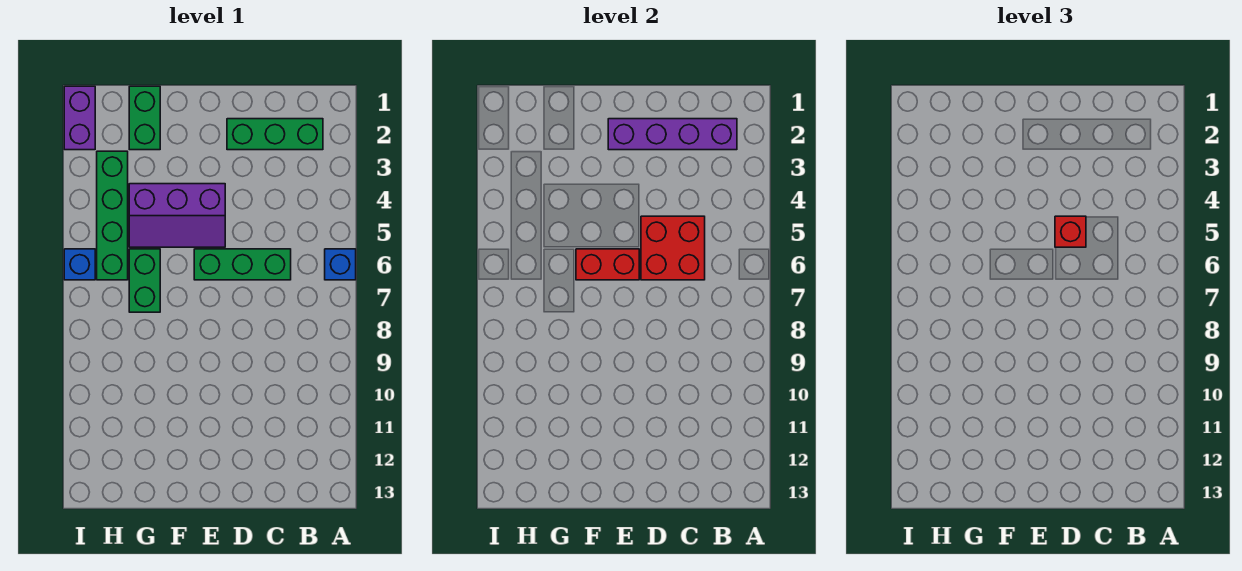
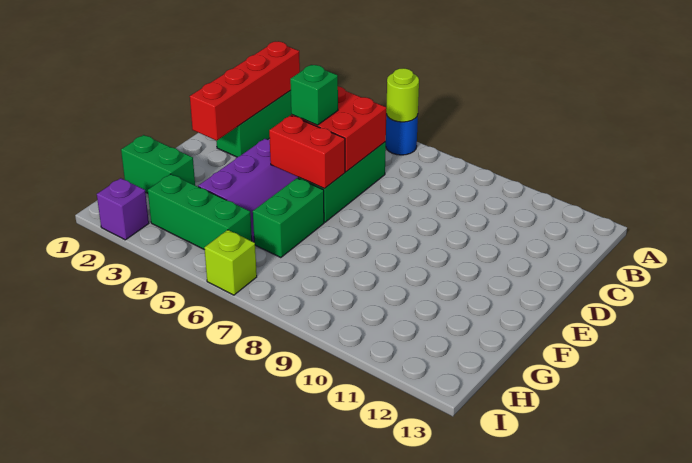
blue brick A6 level 1 -> blue round brick A6 level 1
none -> lime round brick A6 level 2
purple brick B2:E2 level 2 -> red brick B2:E2 level 2
red brick D5 level 3 -> green brick D5 level 3
red brick E6:F6 level 2 -> red brick E5:E6 level 2
green brick G6:G7 level 1 -> green brick F6:G6 level 1
green brick H3:H6 level 1 -> green brick H3:H5 level 1
purple brick I1:I2 level 1 -> purple brick I2 level 1
blue brick I6 level 1 -> lime brick I6 level 1

